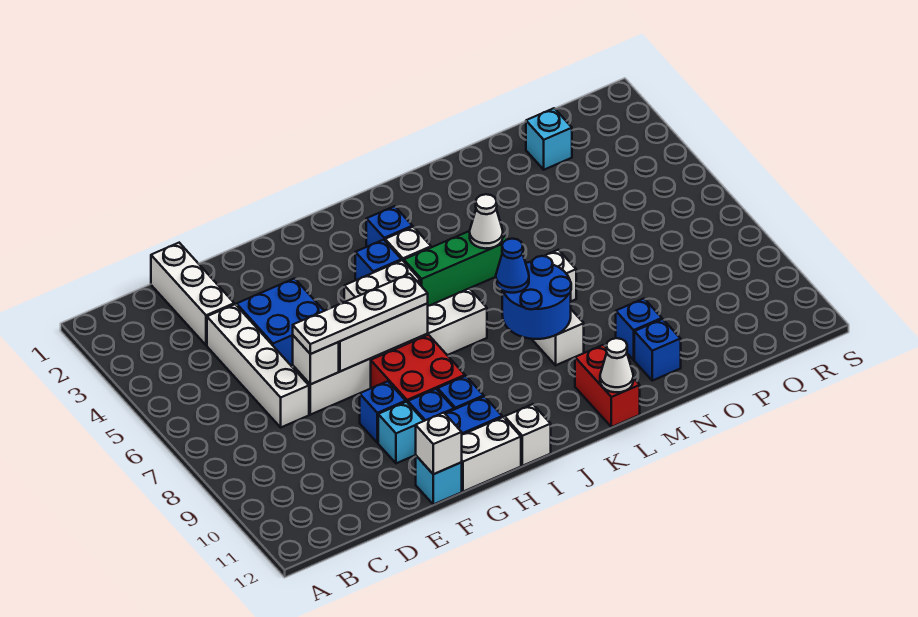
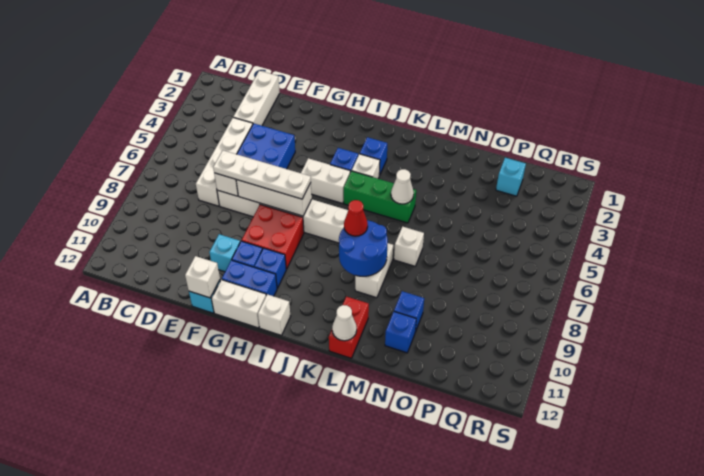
blue brick F9 level 1 -> none
blue cone K8 level 3 -> red cone K8 level 3

